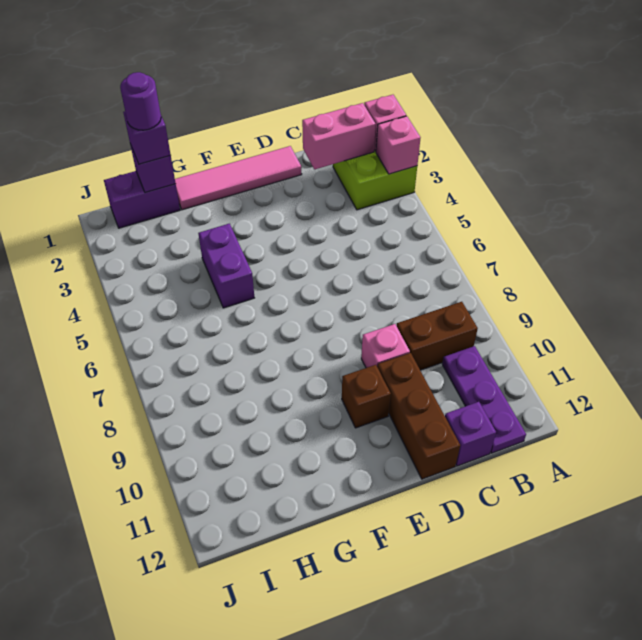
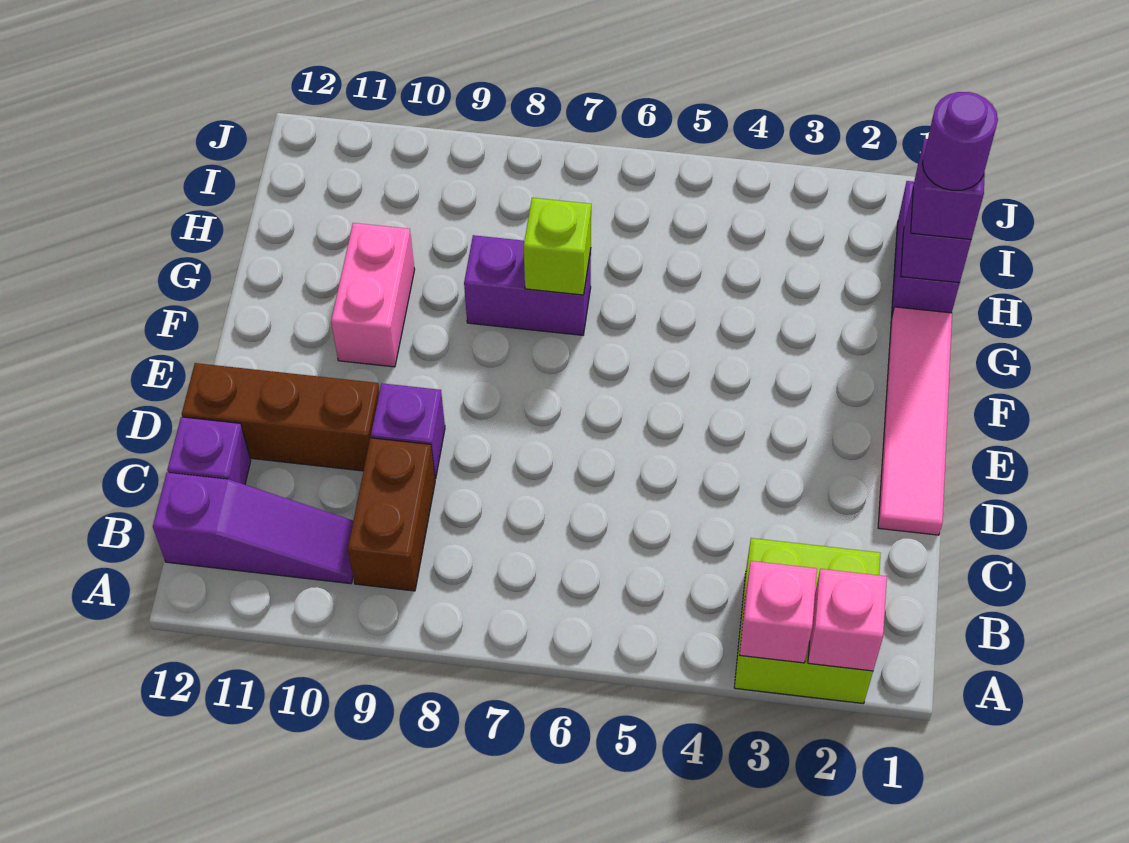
pink brick B2:C2 level 2 -> pink brick F10:G10 level 1
purple plate B10:B12 level 1 -> purple slope B10:B12 level 1 top 12
pink brick D9 level 1 -> purple brick D9 level 1
brown brick E10 level 1 -> none
purple brick G4:G5 level 1 -> purple brick G7:G8 level 1
none -> lime brick G7 level 2

